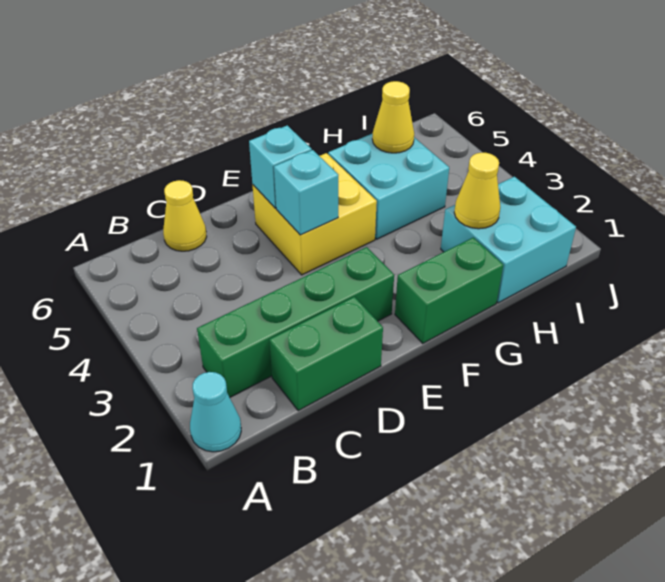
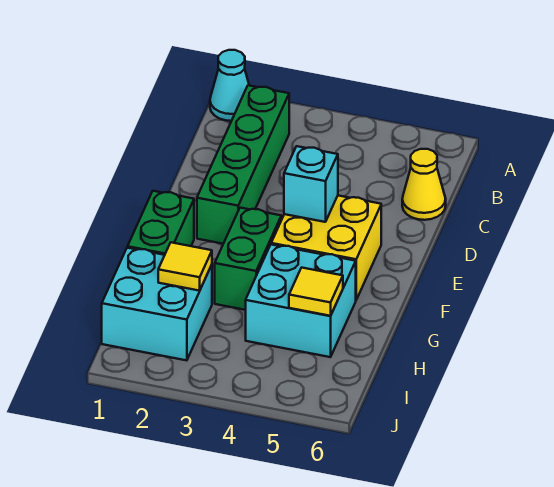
green brick C1:D1 level 1 -> green brick F3:G3 level 1
cyan brick E5 level 2 -> none
yellow cone H2 level 2 -> yellow tile H2 level 2
yellow cone H5 level 2 -> yellow tile H5 level 2

